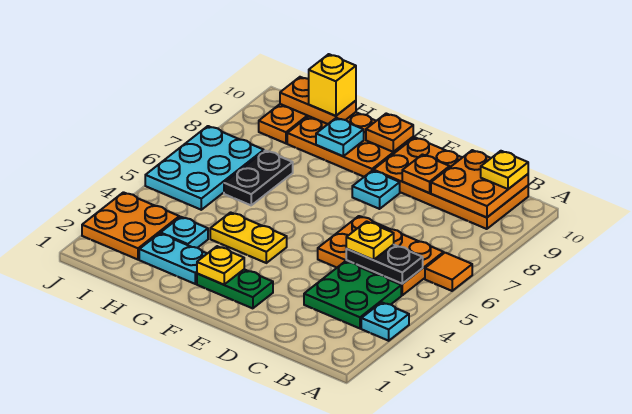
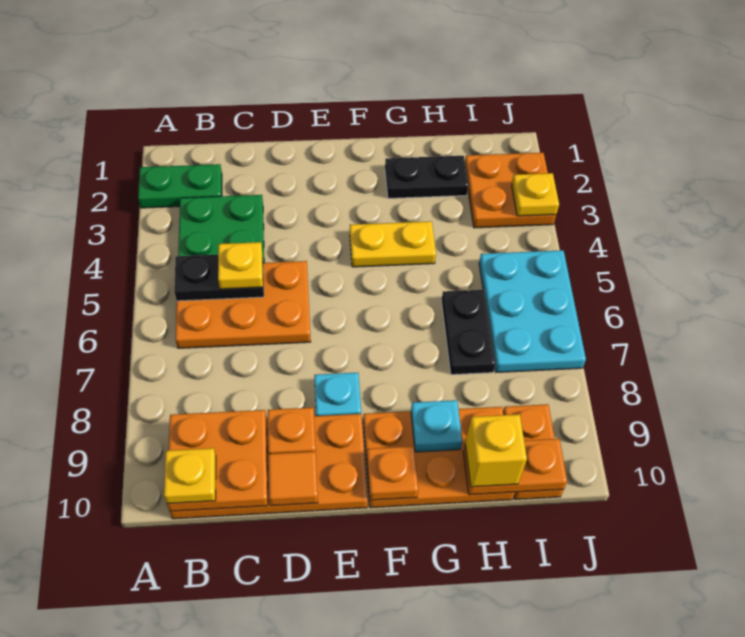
cyan plate A3 level 1 -> none
orange tile A6 level 1 -> orange tile D10 level 2
green plate E2:F2 level 1 -> green plate A2:B2 level 1
yellow plate F2 level 2 -> yellow plate J3 level 2
cyan plate G2:H2 level 1 -> black plate G2:H2 level 1
cyan plate H3 level 1 -> none

